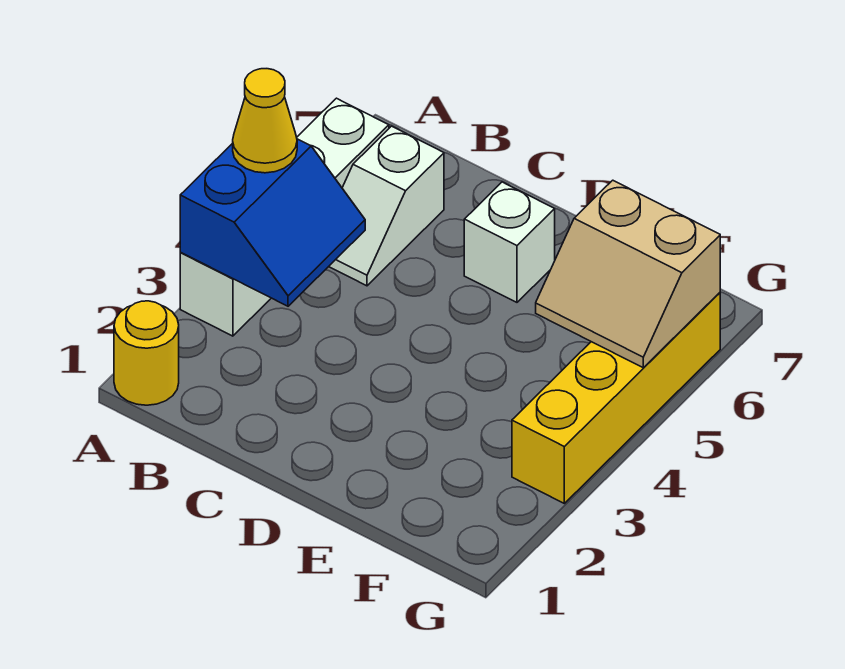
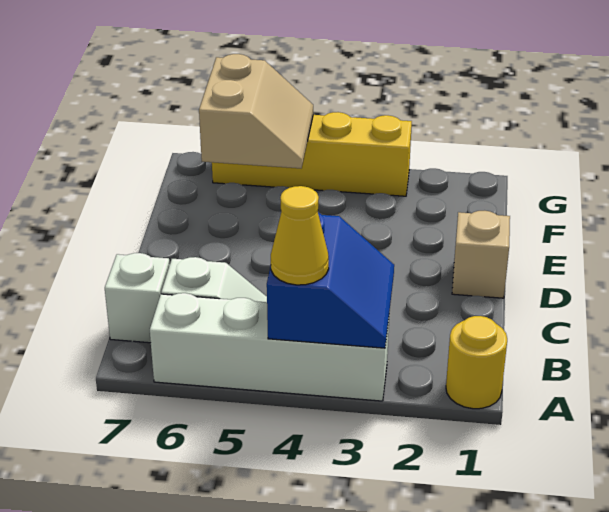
blue slope A3:B4 level 2 top A -> blue slope A3:B4 level 2 top 4
none -> tan brick D1 level 1
white brick D6 level 1 -> white brick B7 level 1

